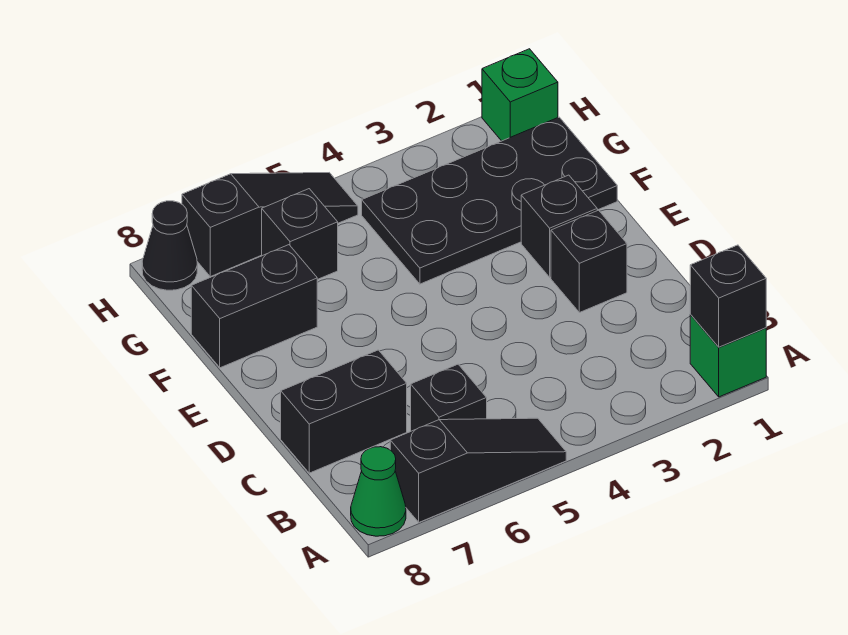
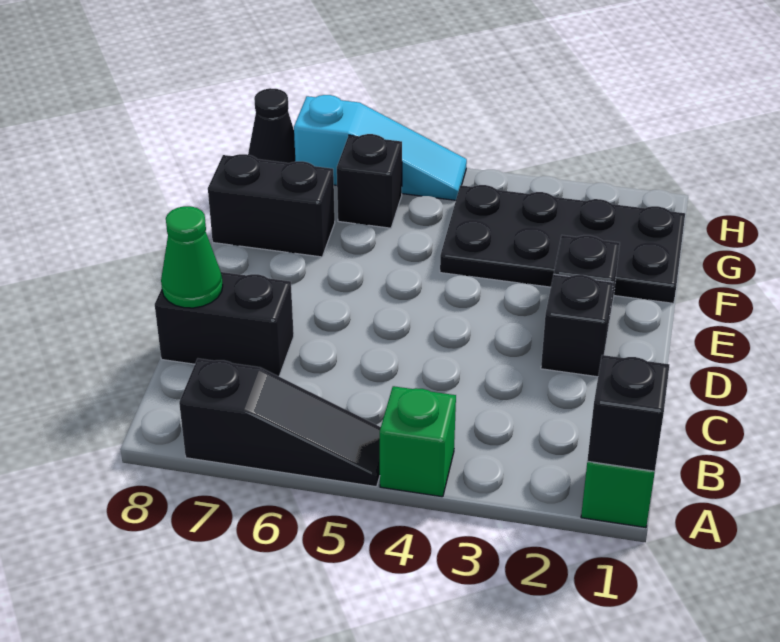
green cone A8 level 1 -> green cone C8 level 2
black brick B6 level 1 -> none
green brick H1 level 1 -> green brick A4 level 1
black slope H5:H7 level 1 top 7 -> cyan slope H5:H7 level 1 top 7

